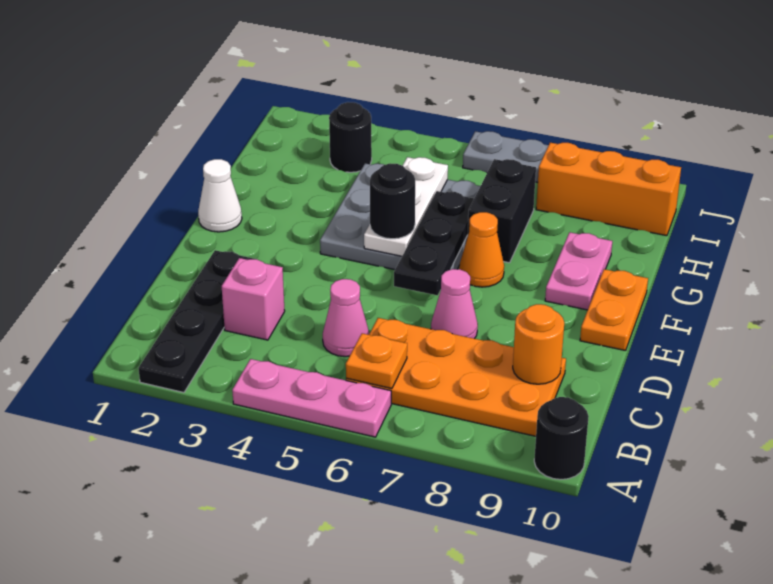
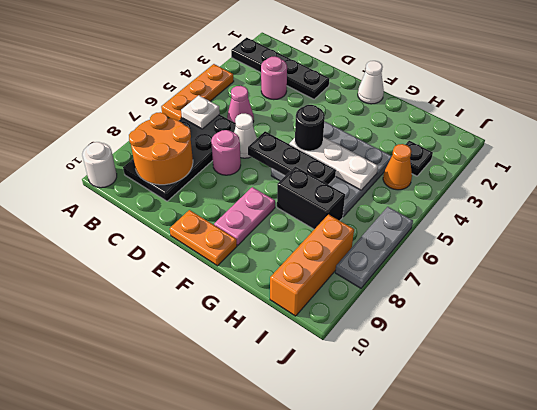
pink plate A4:A6 level 1 -> orange plate A4:A6 level 1
black round brick A10 level 1 -> white round brick A10 level 1
orange plate B6:C9 level 1 -> black plate B6:C9 level 1
orange plate B6 level 2 -> white plate B6 level 2
pink brick C3 level 1 -> pink round brick C3 level 1
orange round brick C9 level 2 -> orange round brick B8:C9 level 2
none -> white cone D6 level 1
pink cone D7 level 1 -> pink round brick D7 level 1
orange cone F7 level 1 -> orange cone I4 level 1
pink plate F9:G9 level 1 -> pink plate F8:F9 level 1
black round brick I3 level 1 -> black plate I3 level 1

